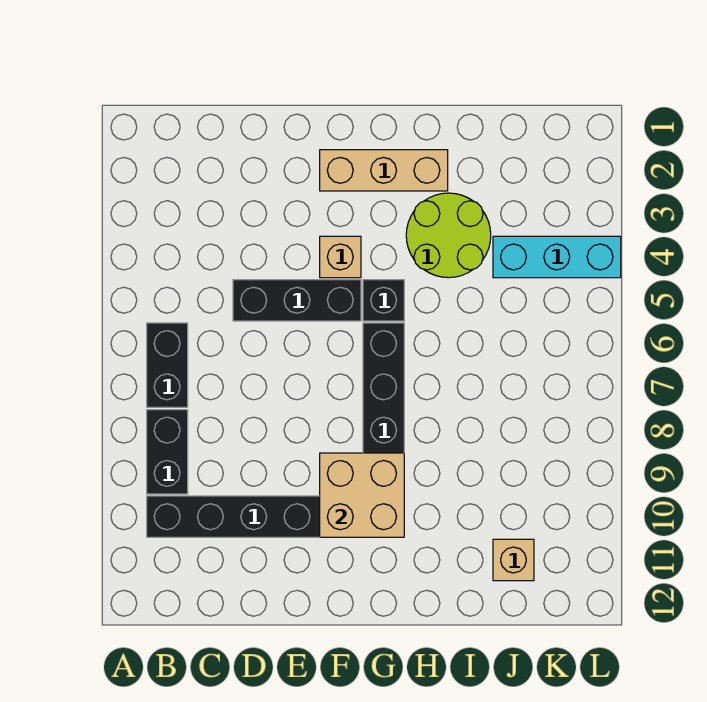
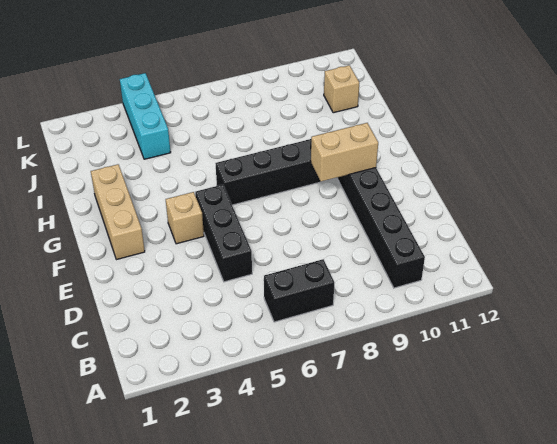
black brick B8:B9 level 1 -> none
tan brick F9:G10 level 2 -> tan brick F9:F10 level 2
black brick G5 level 1 -> none
lime round brick H3:I4 level 1 -> none

